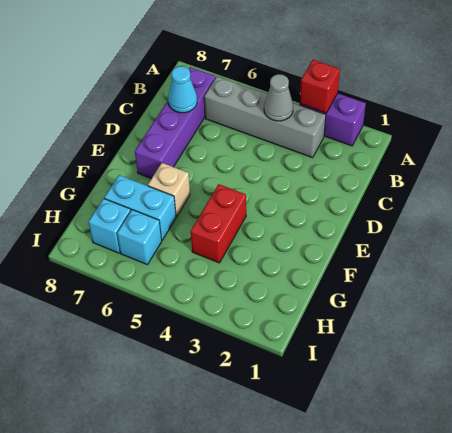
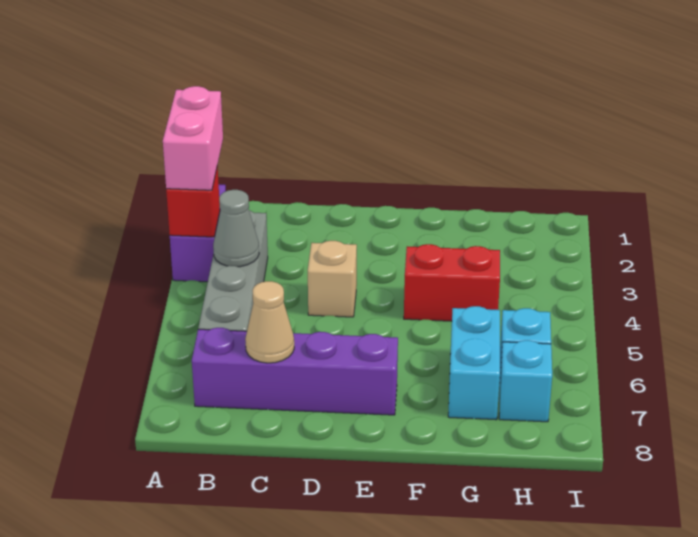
none -> pink brick A2:A3 level 3
cyan cone C7 level 2 -> tan cone C7 level 2
tan brick F6 level 1 -> tan brick D4 level 1

